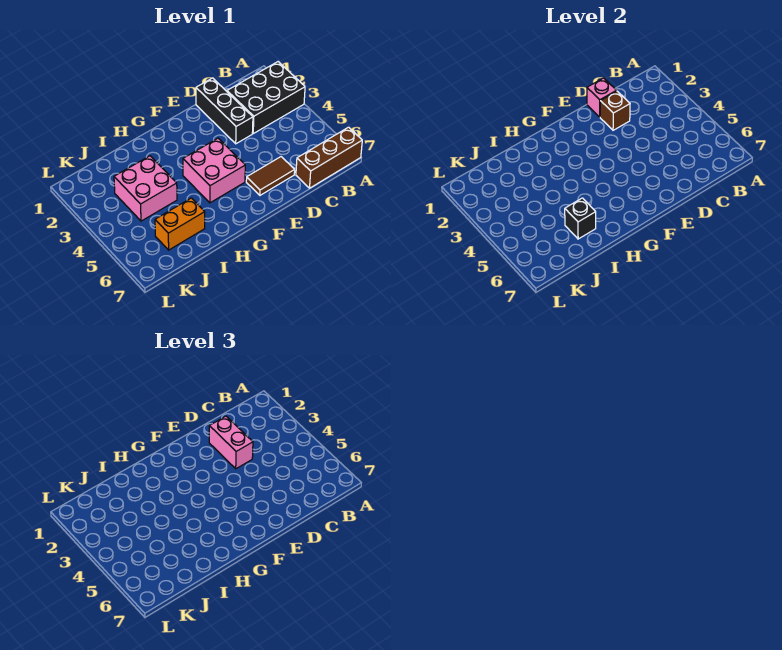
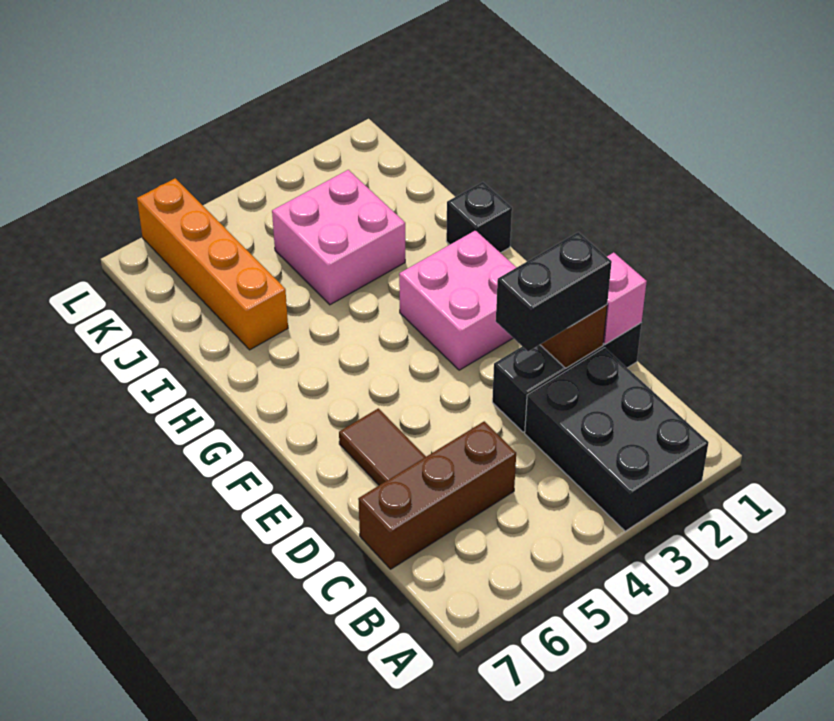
brown brick A7:C7 level 1 -> brown brick C5:C7 level 1
pink brick D2:D3 level 3 -> black brick D2:D3 level 3
pink brick F4:G5 level 1 -> pink brick F2:G3 level 1
orange brick I6:J6 level 1 -> orange brick I6:L6 level 1
black brick I6 level 2 -> black brick H1 level 1

